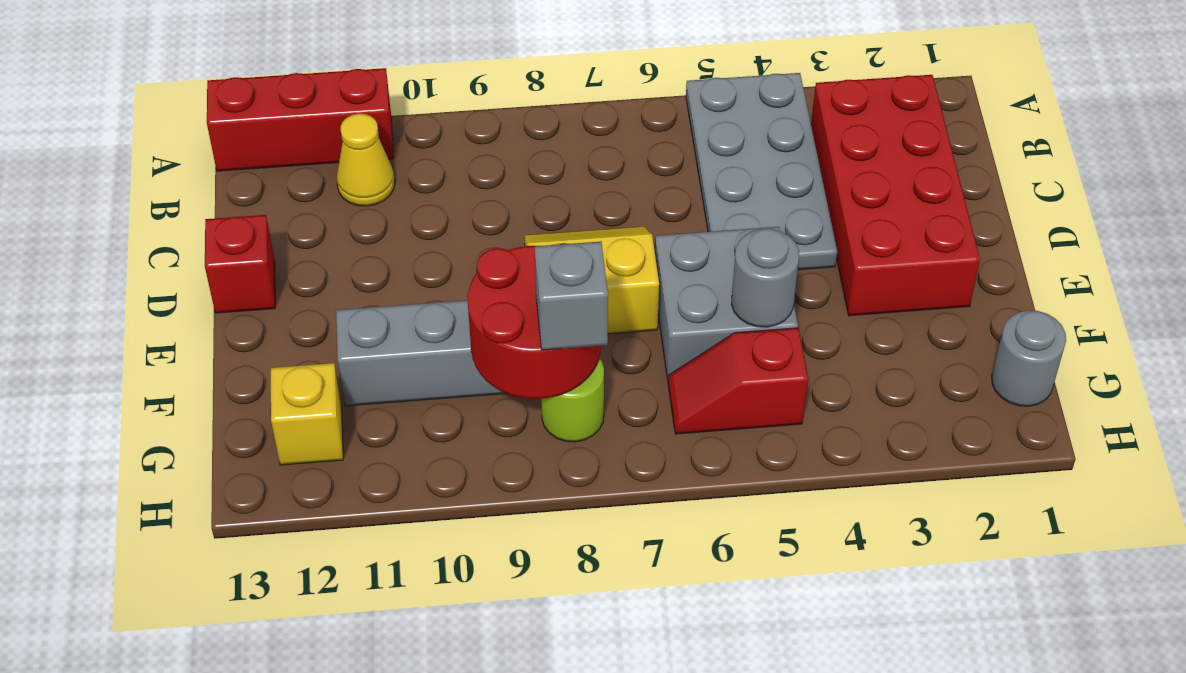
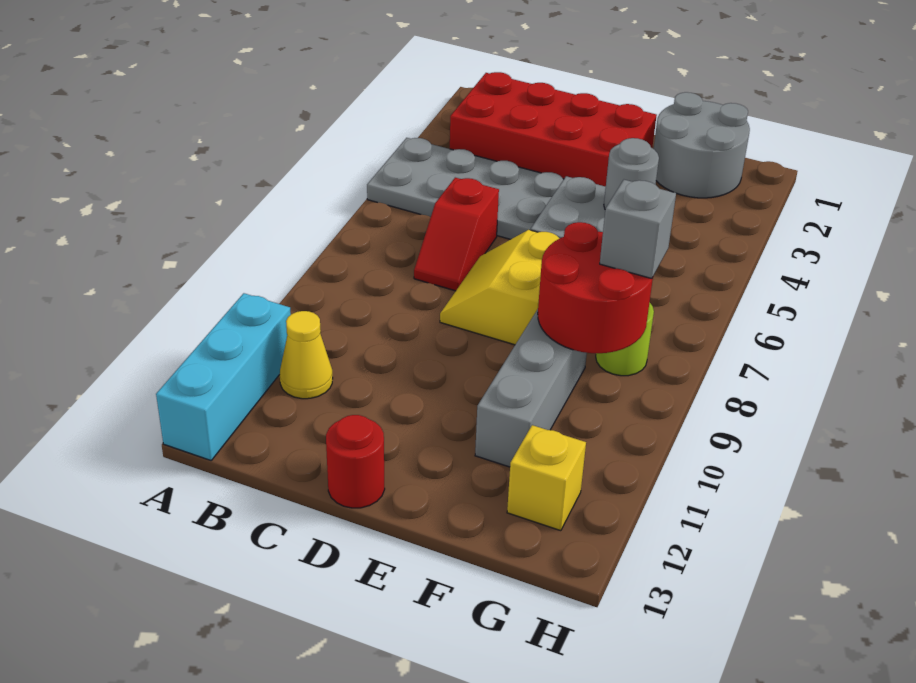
red brick A11:A13 level 1 -> cyan brick A11:A13 level 1
red brick D13 level 1 -> red round brick D13 level 1
grey round brick G1 level 1 -> grey round brick F1:G2 level 1
red slope G5:G6 level 1 top 5 -> red slope C6:C7 level 1 top 6

